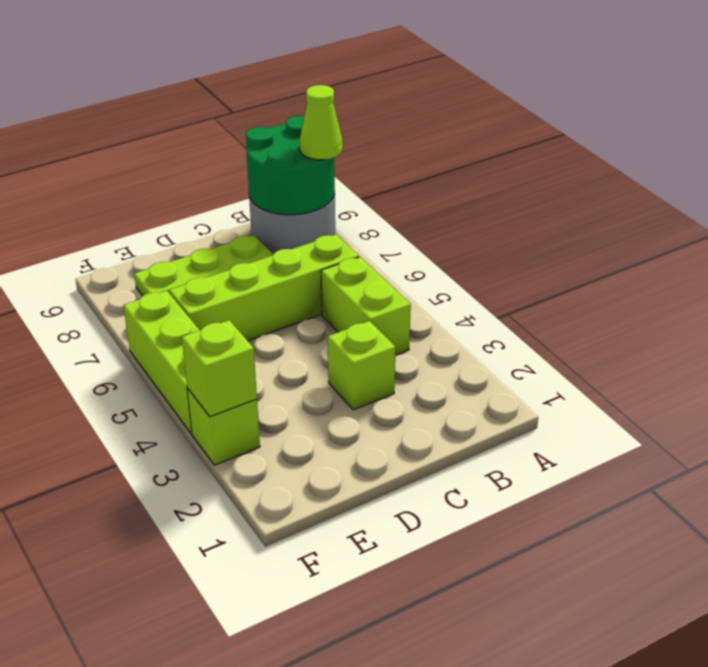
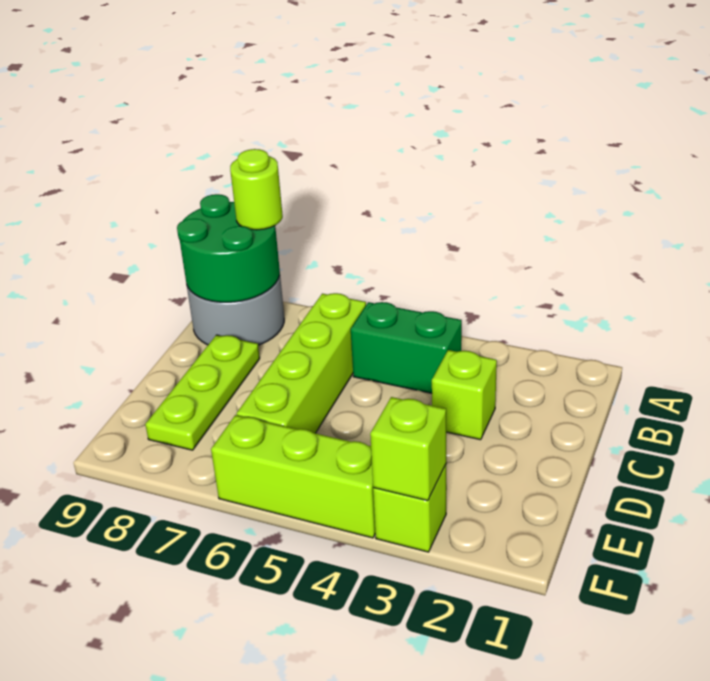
lime cone A8 level 3 -> lime round brick A8 level 3
lime brick B4:B5 level 1 -> green brick B4:B5 level 1

